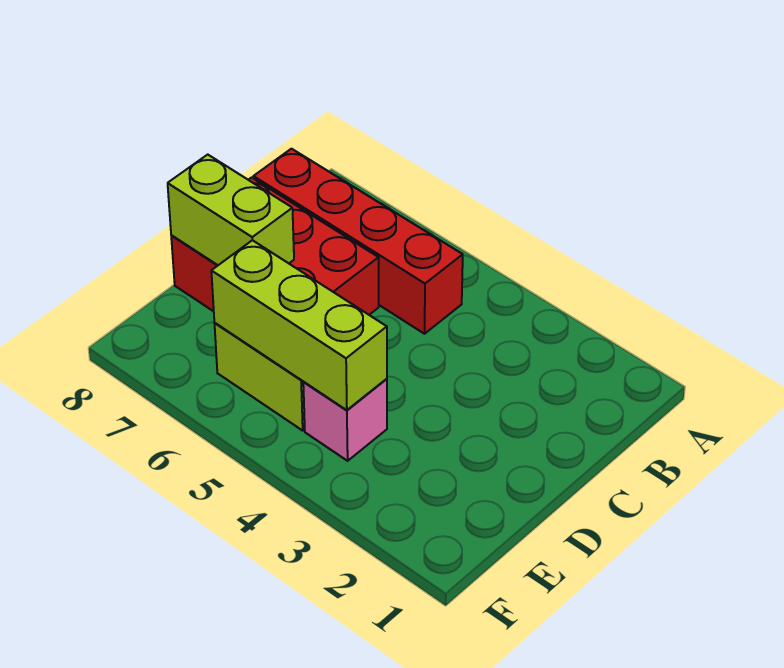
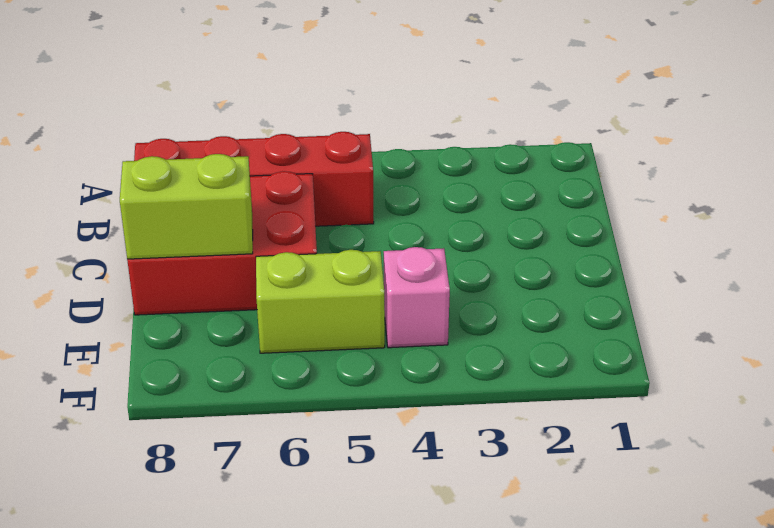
lime brick E4:E6 level 2 -> none

